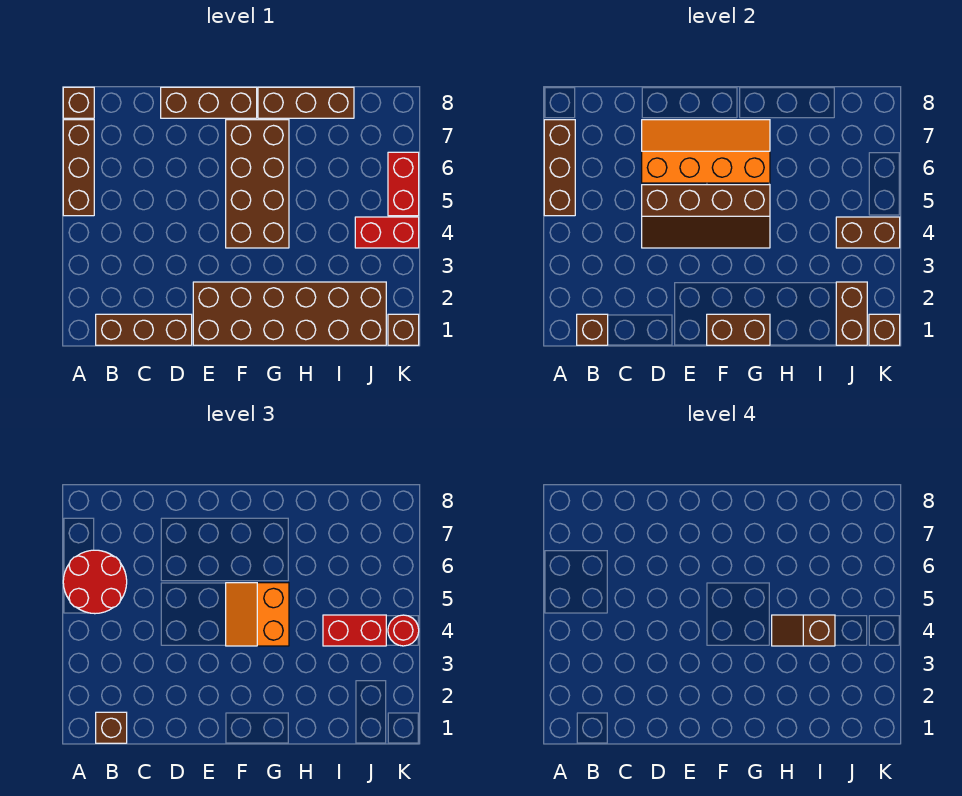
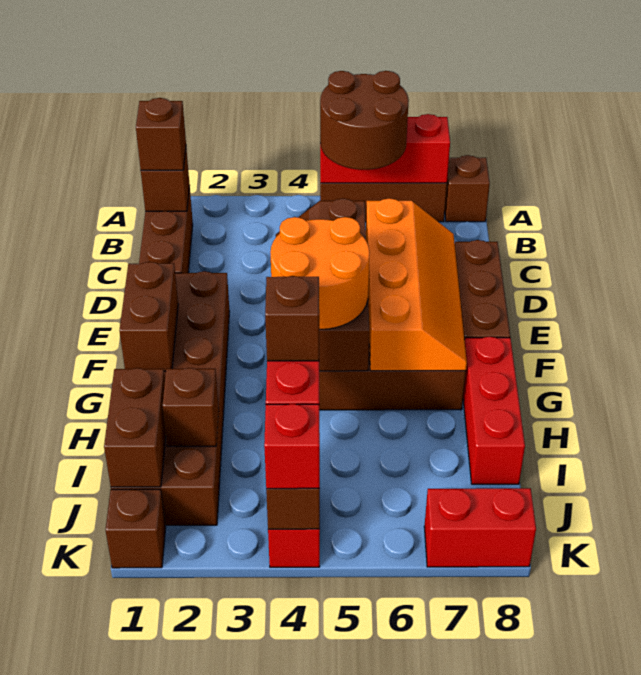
brown brick A5:A7 level 2 -> red brick A5:A7 level 2
red round brick A5:B6 level 3 -> brown round brick A5:B6 level 3
orange slope F4:G5 level 3 top G -> orange round brick F4:G5 level 3
brown brick G8:I8 level 1 -> red brick G8:I8 level 1
brown brick J1:J2 level 2 -> brown brick I1:J1 level 2
brown brick K1 level 2 -> brown brick I2 level 2
red round brick K4 level 3 -> red brick K4 level 3
red brick K5:K6 level 1 -> red brick K7:K8 level 1

